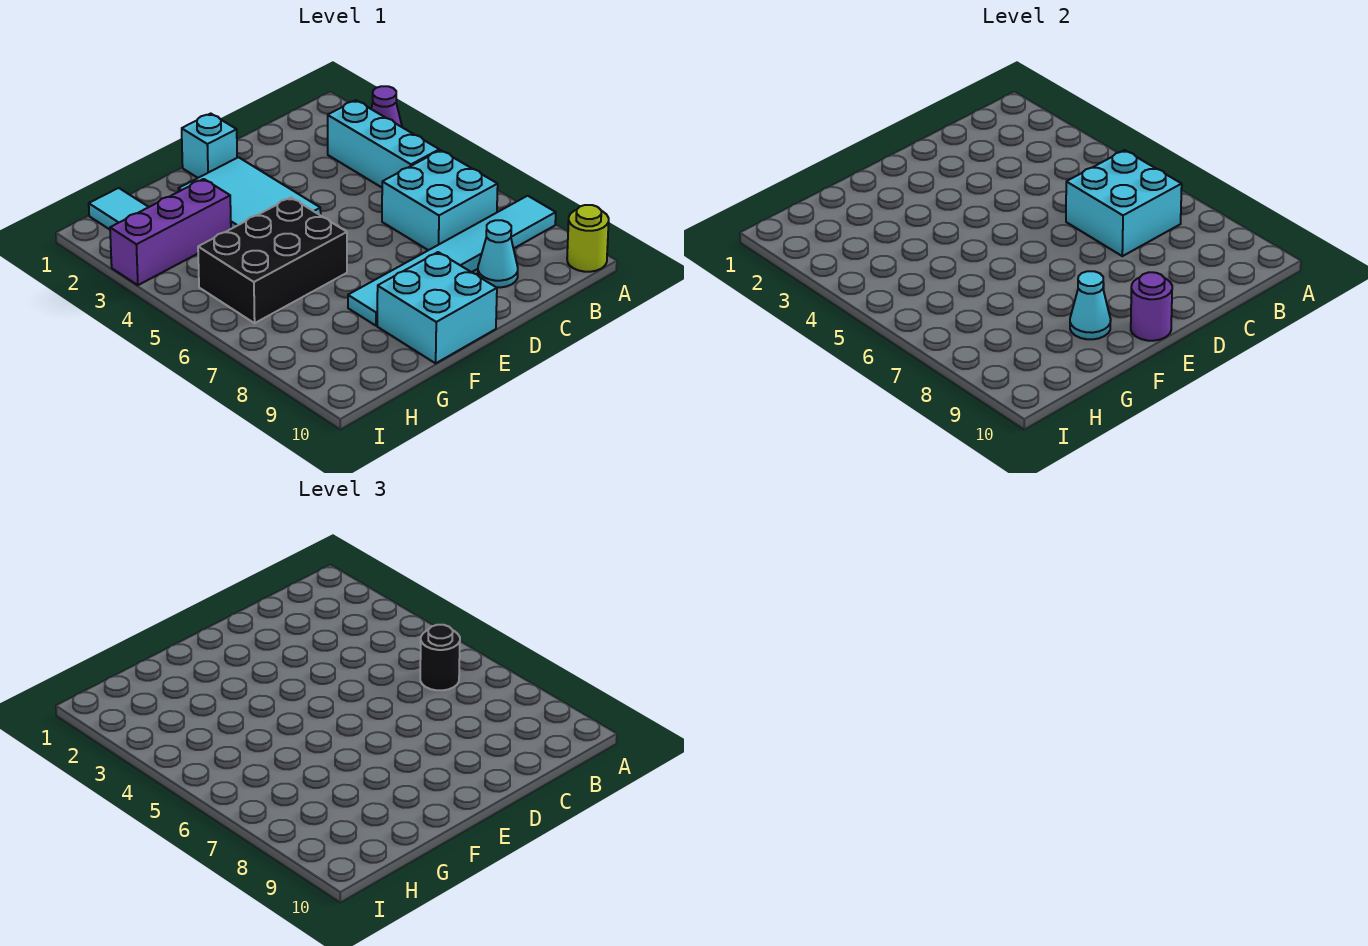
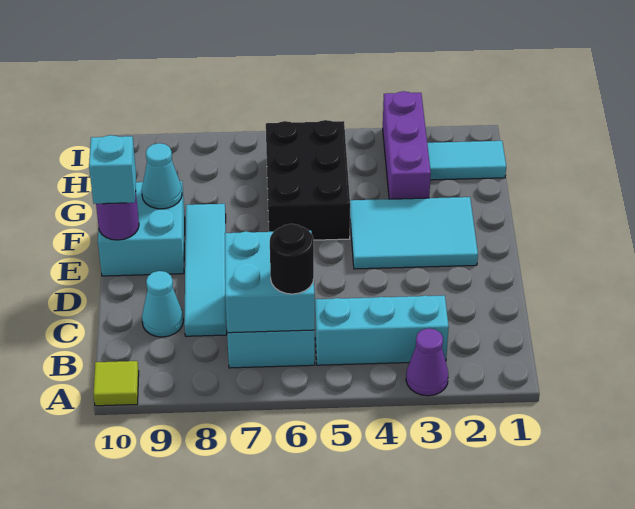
cyan tile A8:F8 level 1 -> cyan tile C8:F8 level 1
lime round brick A10 level 1 -> lime tile A10 level 1
cyan brick E1 level 1 -> cyan brick E10 level 3

